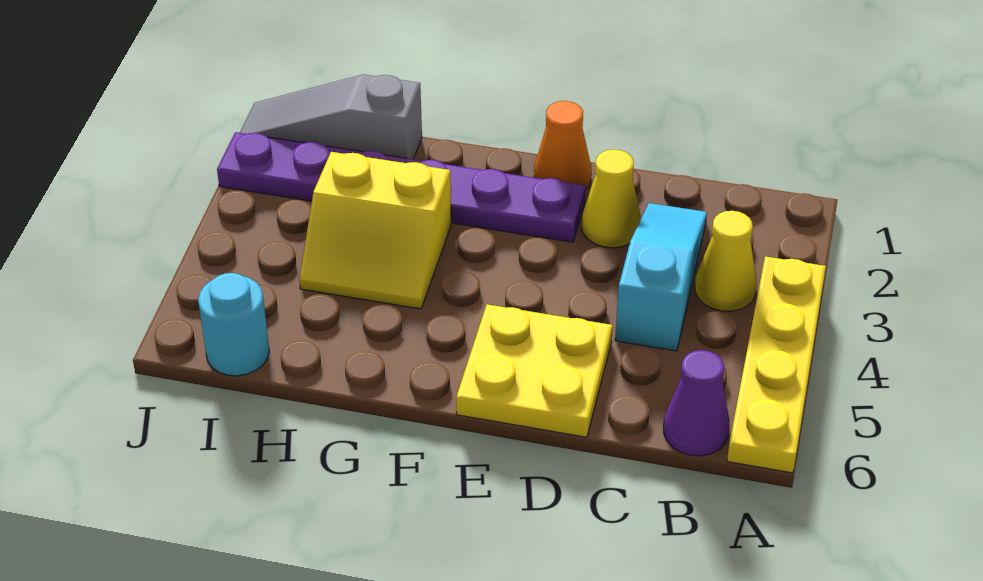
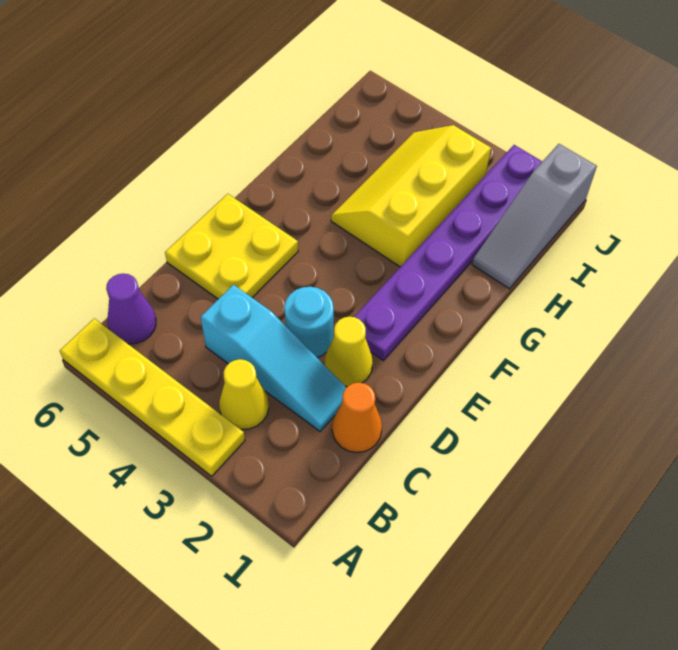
orange cone E1 level 1 -> orange cone C1 level 1
yellow slope G3:H4 level 1 top 3 -> yellow slope G3:I4 level 1 top 3
grey slope H1:J1 level 1 top H -> grey slope H1:J1 level 1 top J
cyan round brick I6 level 1 -> cyan round brick D3 level 1

